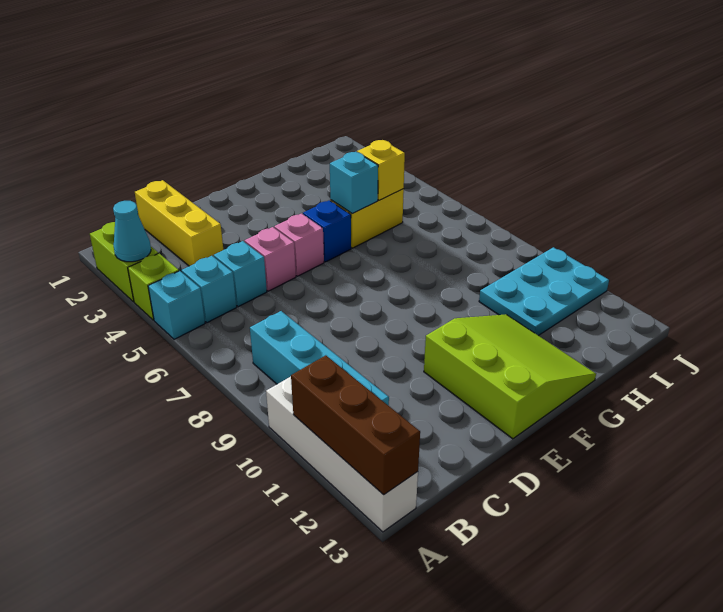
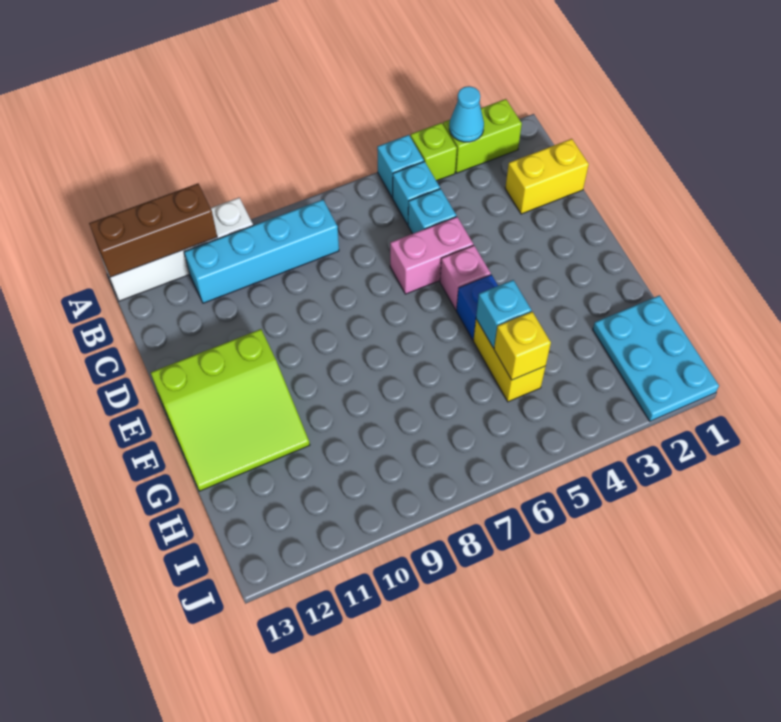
yellow brick C1:C3 level 1 -> yellow brick C1:C2 level 1
pink brick D5 level 1 -> pink brick D5:D6 level 1
cyan plate H10:J11 level 1 -> cyan plate H1:J2 level 1

